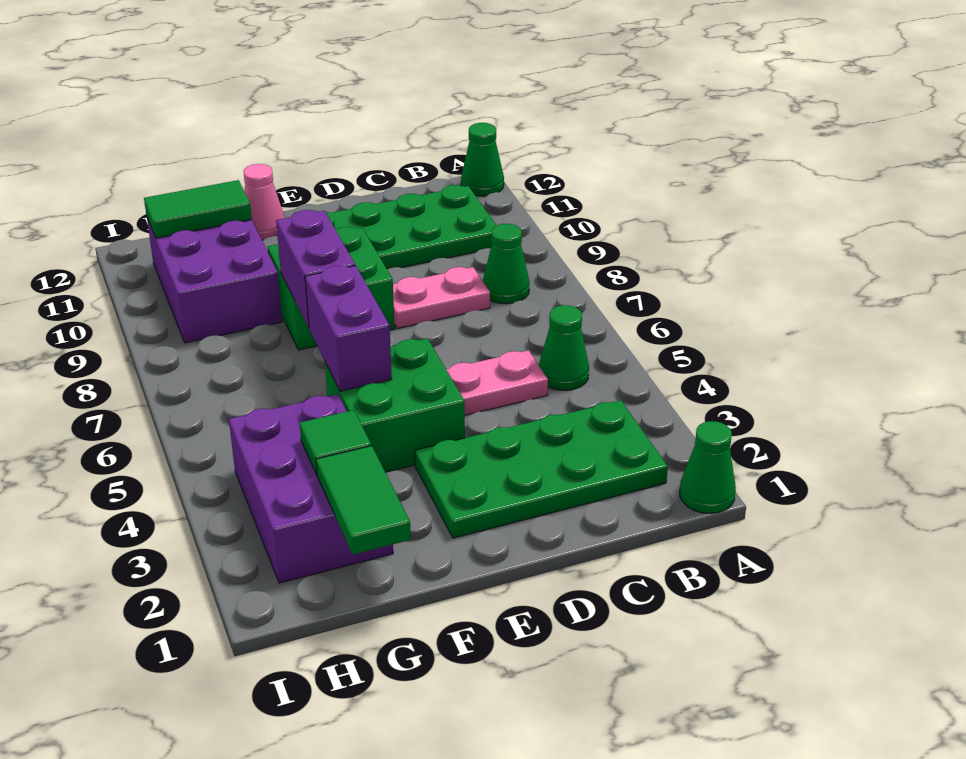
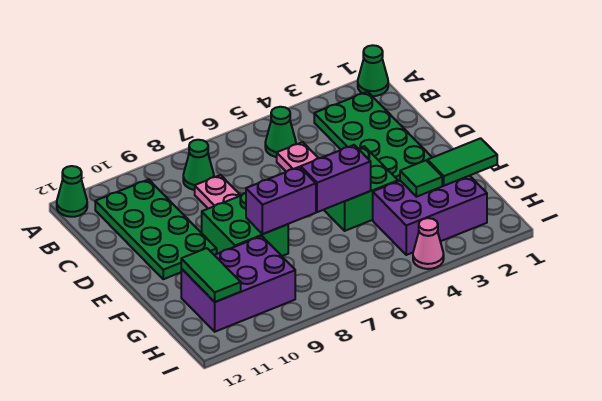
pink cone F12 level 1 -> pink cone I4 level 1

